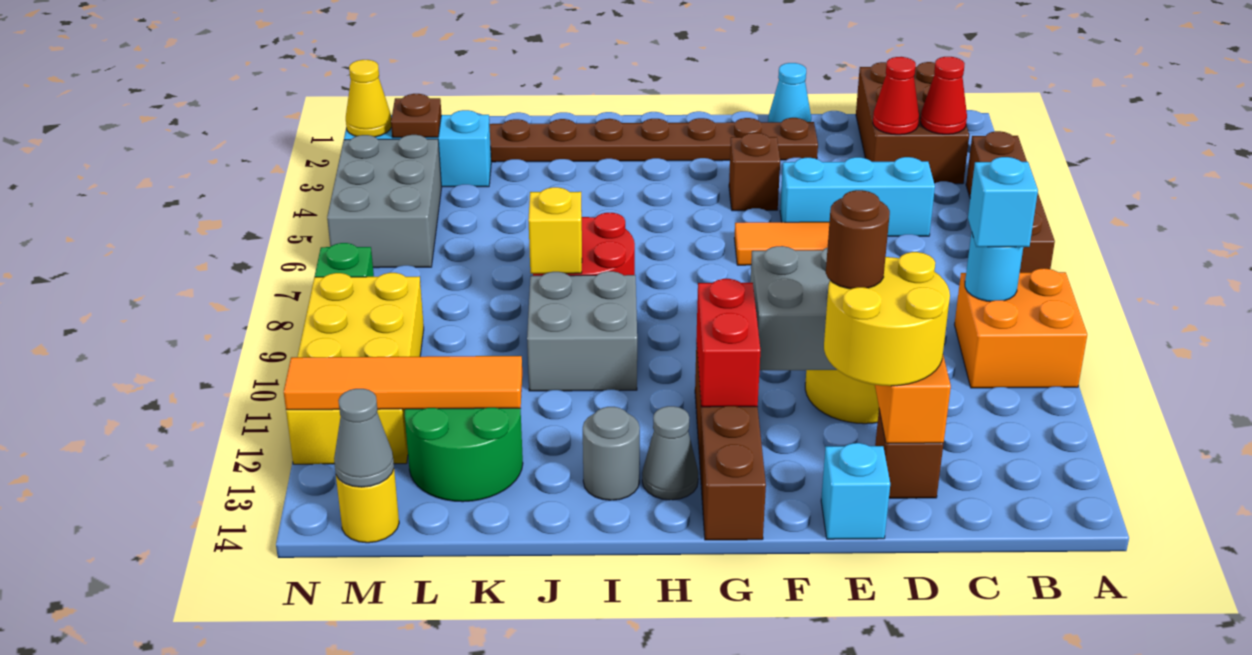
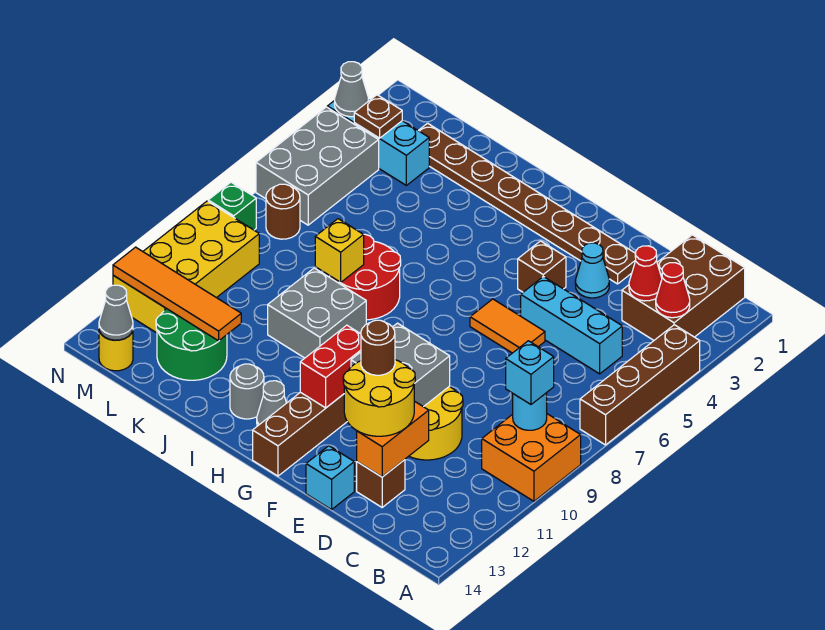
cyan cone E1 level 1 -> cyan cone E3 level 1
none -> brown round brick M7 level 1
yellow cone N3 level 2 -> grey cone N3 level 2

